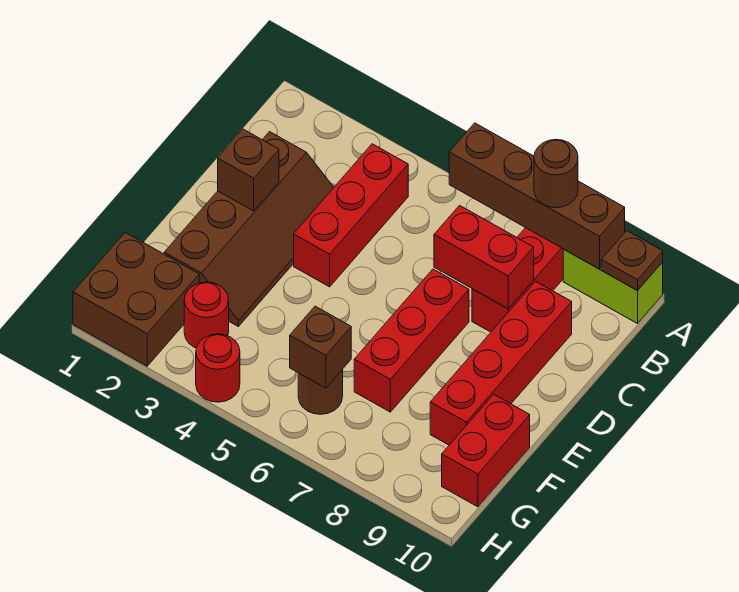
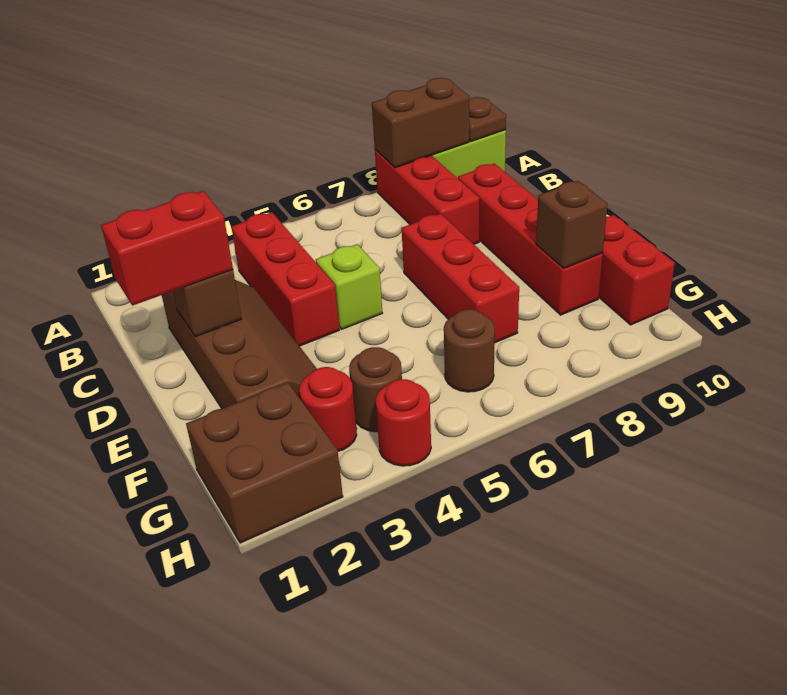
brown brick A6:A9 level 2 -> brown brick A8:A9 level 2
brown round brick A8 level 3 -> brown round brick G4 level 1
red brick C7:C8 level 2 -> red brick D1:D2 level 3
none -> lime brick D5 level 1
brown brick G6 level 2 -> brown brick F9 level 2

